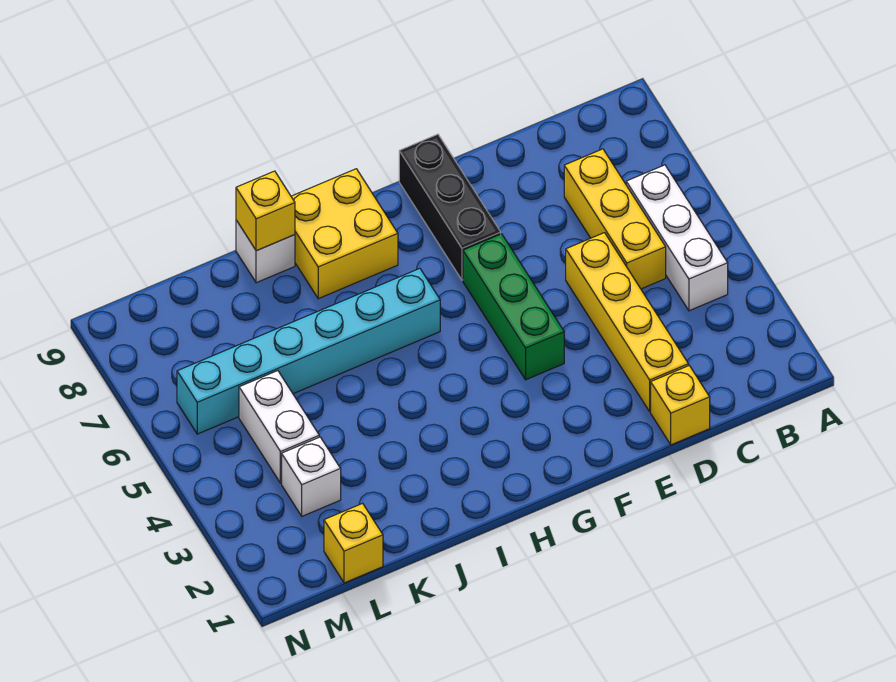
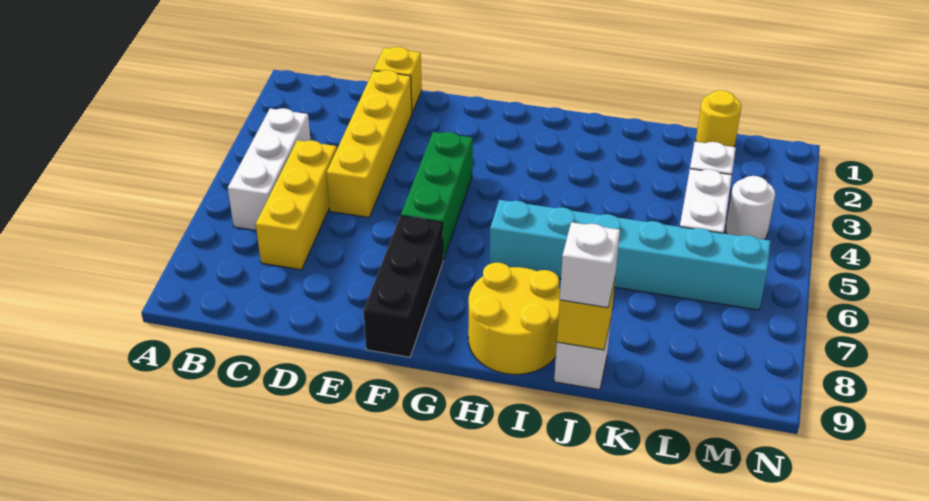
yellow brick H8:I9 level 1 -> yellow round brick H8:I9 level 1
none -> white brick J9 level 3
yellow brick L1 level 1 -> yellow round brick L1 level 1
none -> white round brick M4 level 1

